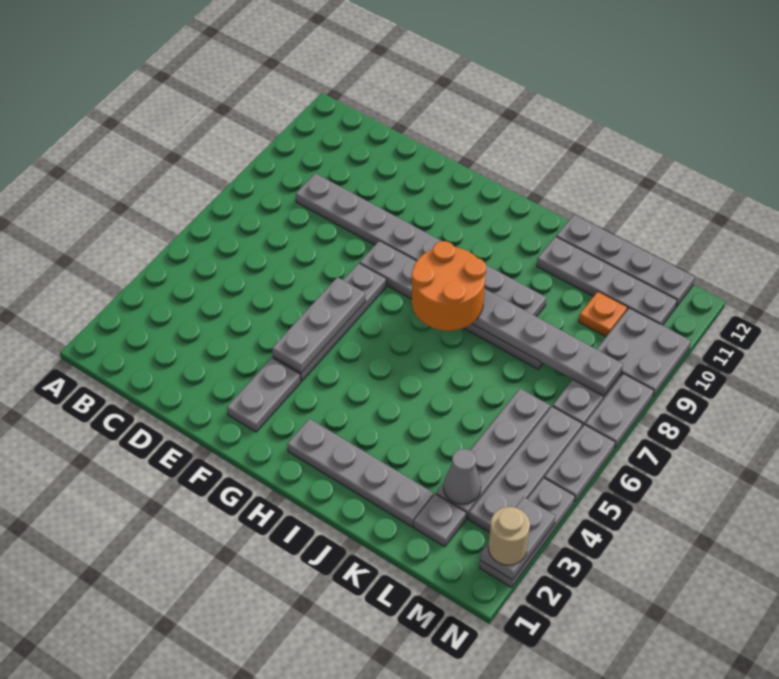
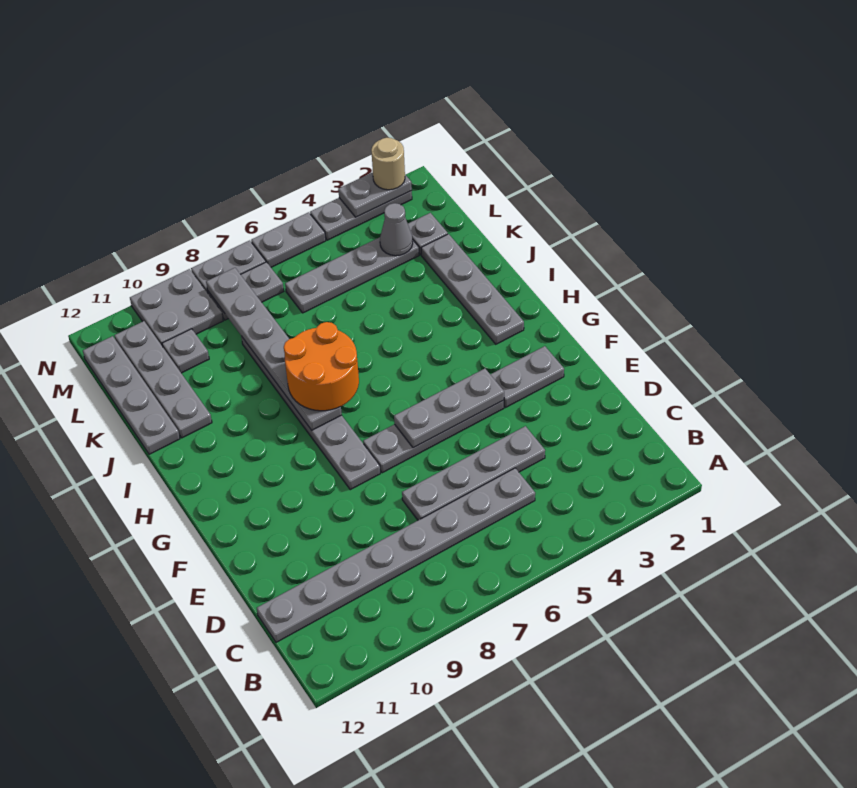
grey plate C9:J9 level 1 -> grey plate C5:C12 level 1
orange plate L10 level 1 -> grey plate L10 level 1
grey plate M3:M6 level 1 -> grey plate D4:D7 level 1

